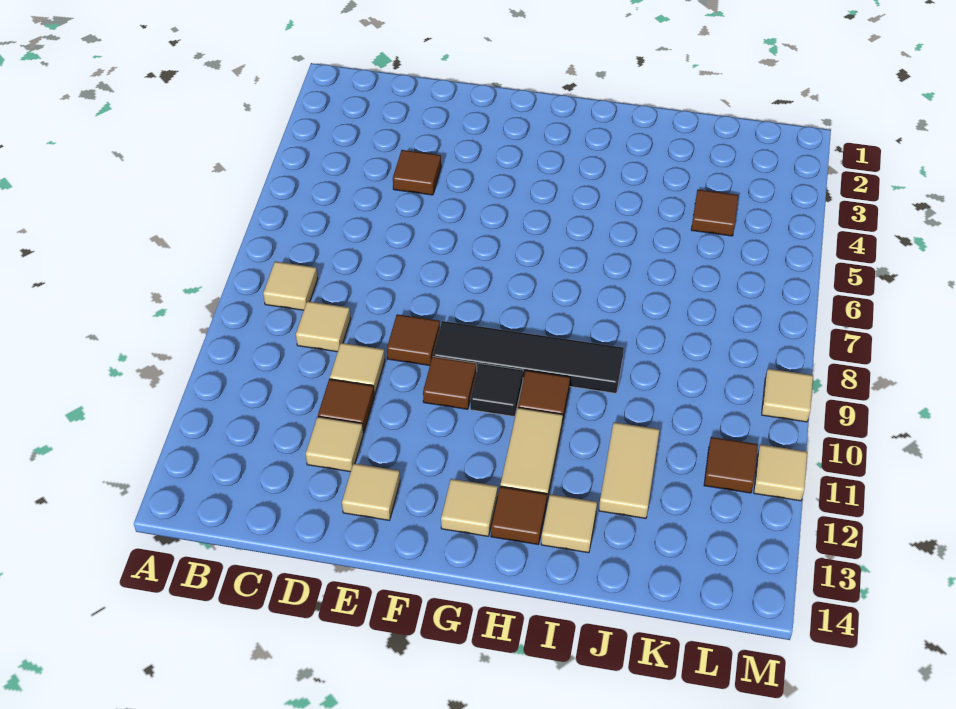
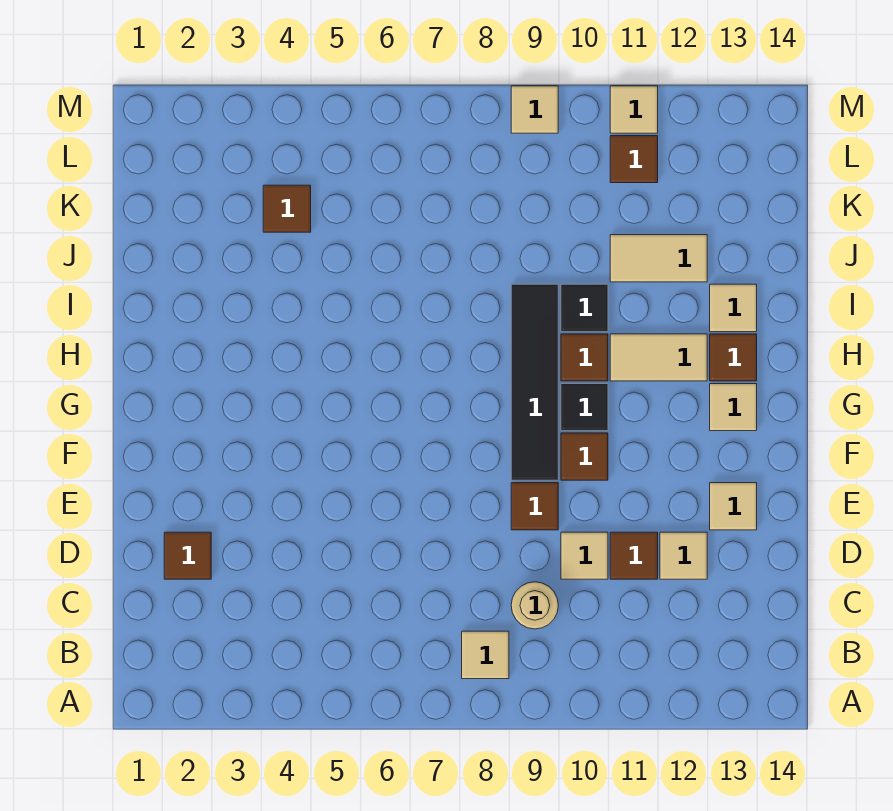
tan tile C9 level 1 -> tan round brick C9 level 1
brown tile D4 level 1 -> brown tile D2 level 1
none -> black tile I10 level 1

